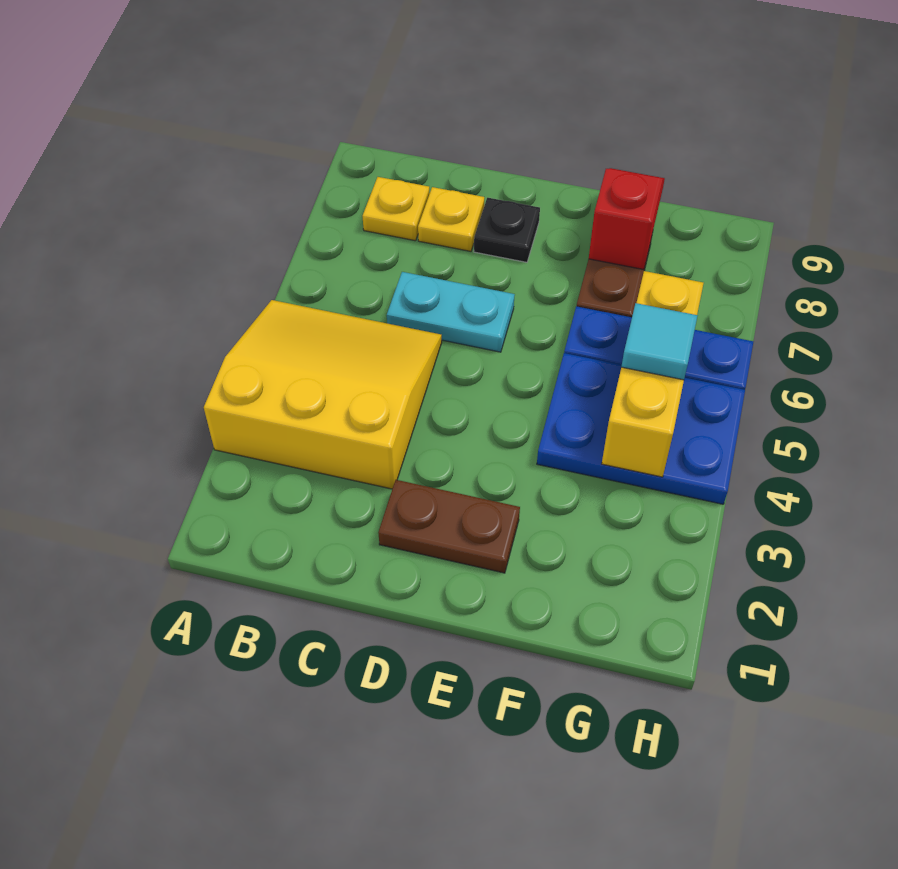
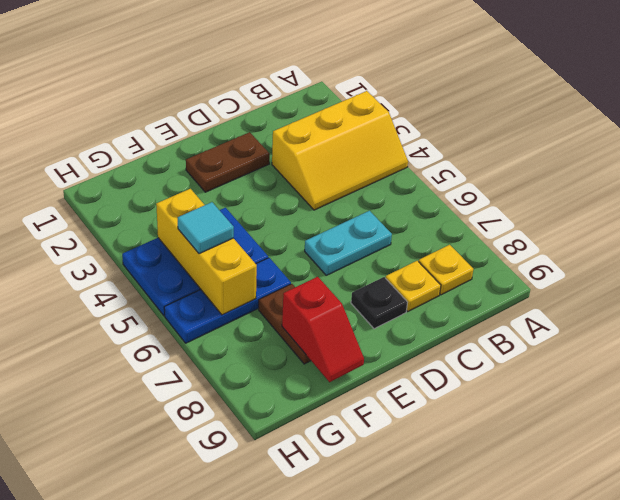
yellow slope A3:C5 level 1 top 3 -> yellow slope A3:C4 level 1 top 3

